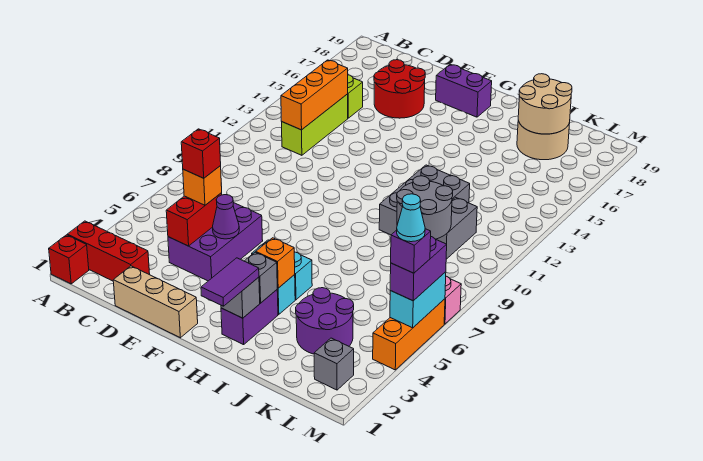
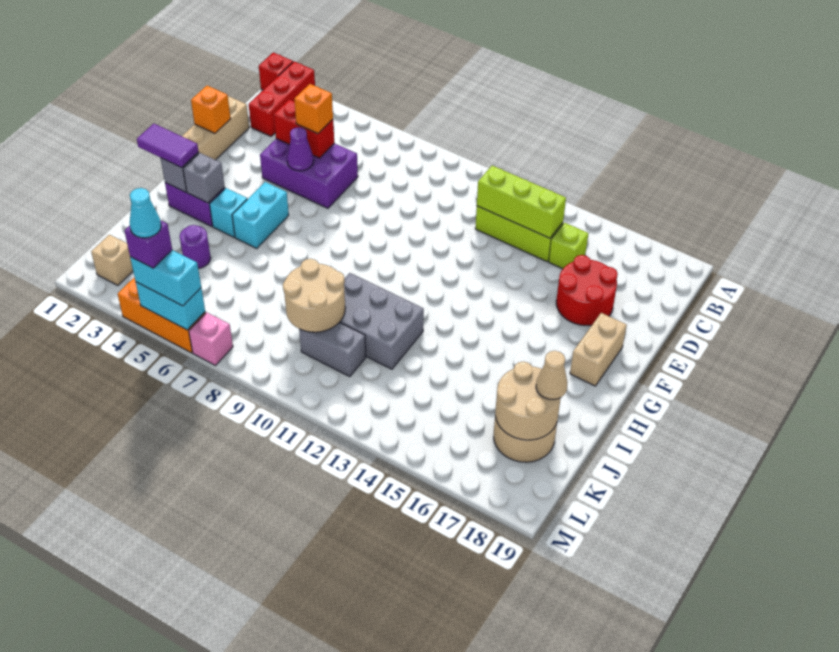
orange brick C12:C14 level 2 -> lime brick C12:C14 level 2
red brick D5 level 4 -> none
purple brick F18:G18 level 1 -> tan brick F18:G18 level 1
orange brick H4 level 2 -> orange brick E1 level 2
purple round brick J3:K4 level 1 -> purple round brick J4 level 1
grey round brick J9:K10 level 2 -> tan round brick J9:K10 level 2
none -> tan cone J18 level 3
grey brick L2 level 1 -> tan brick L2 level 1
purple brick M5:M6 level 3 -> cyan brick M5:M6 level 3

